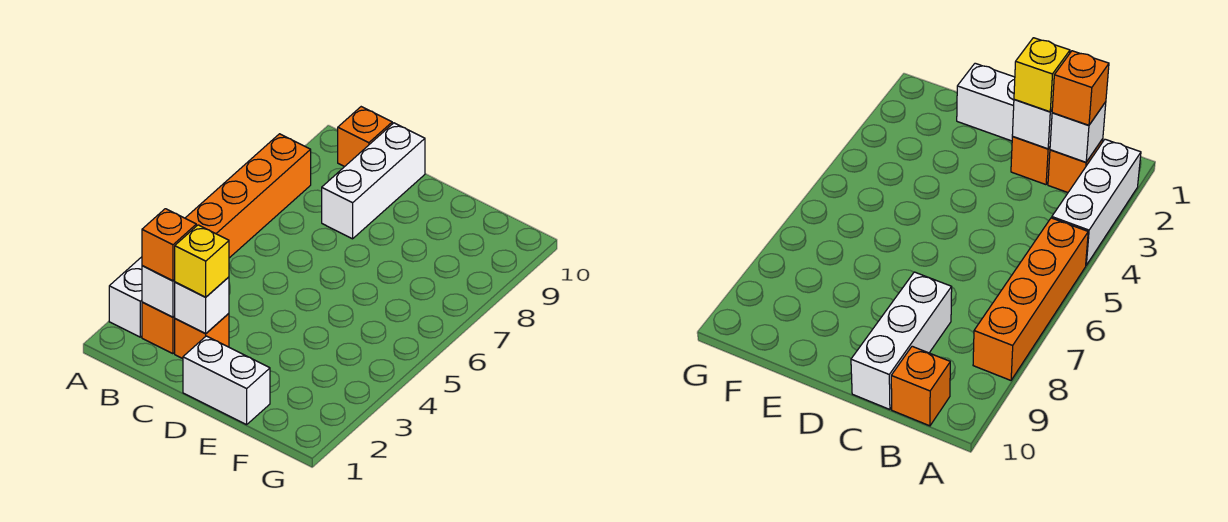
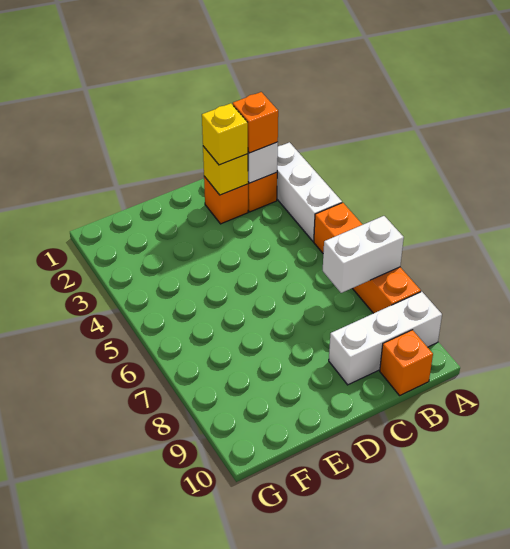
white brick C2 level 2 -> yellow brick C2 level 2
white brick C8:C10 level 1 -> white brick A9:C9 level 1
white brick D1:E1 level 1 -> white brick A7:B7 level 2

